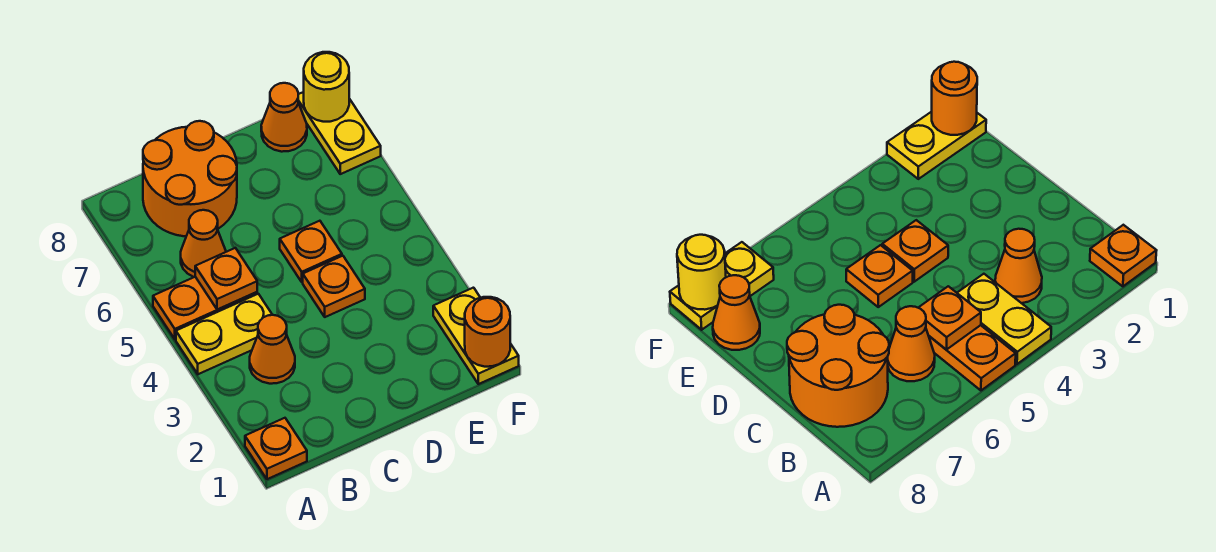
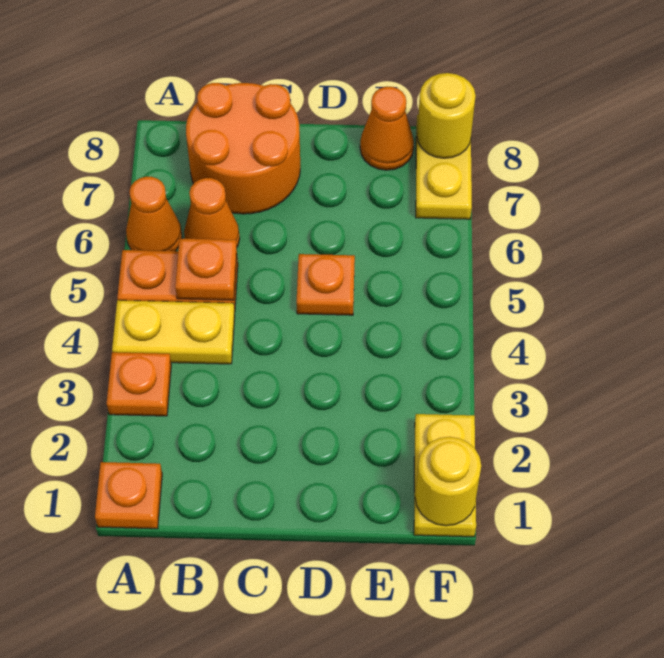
orange cone B3 level 1 -> orange cone A6 level 1
orange plate D4 level 1 -> orange plate A3 level 1
orange round brick F1 level 2 -> yellow round brick F1 level 2

